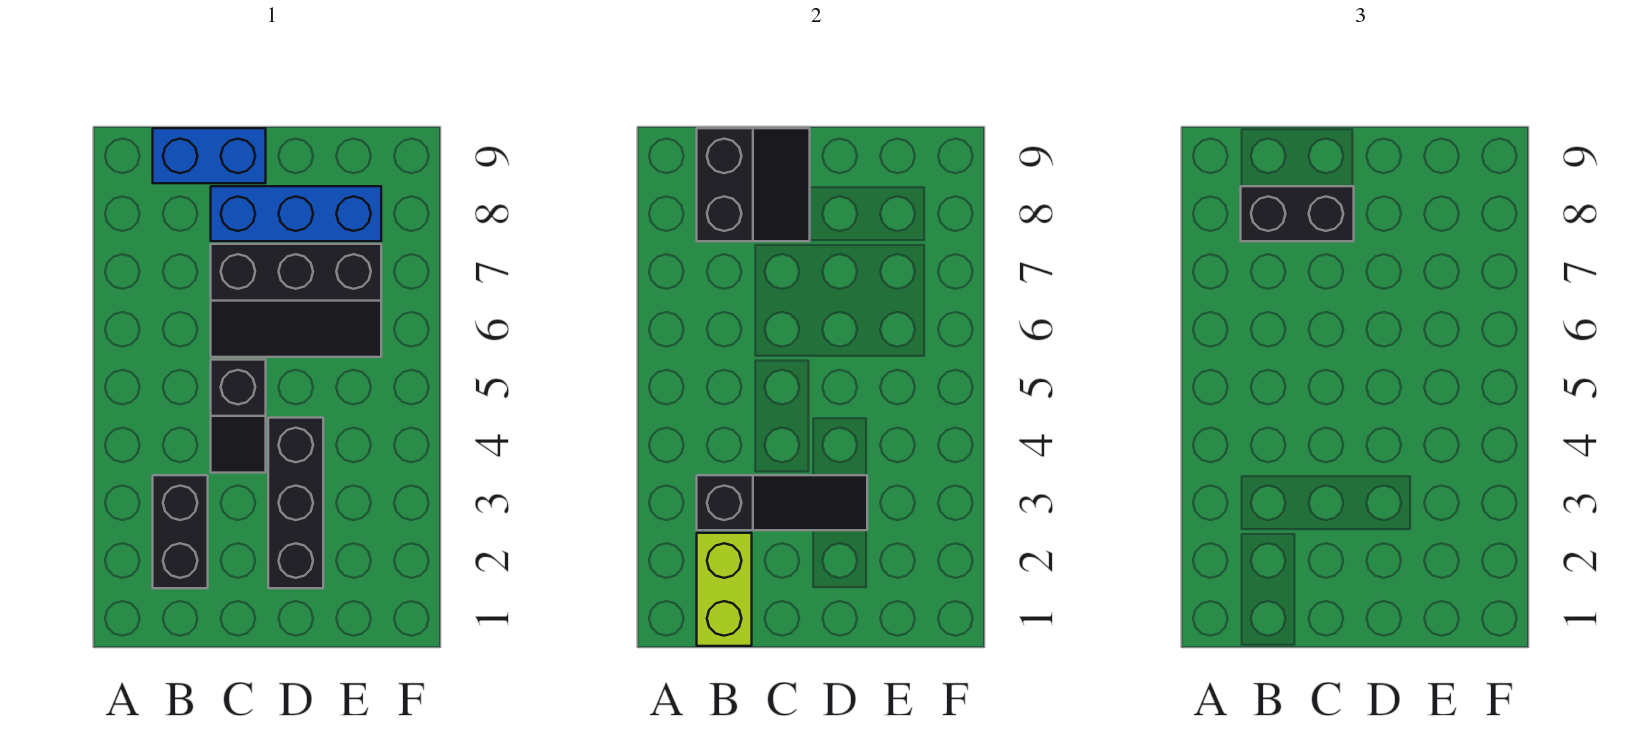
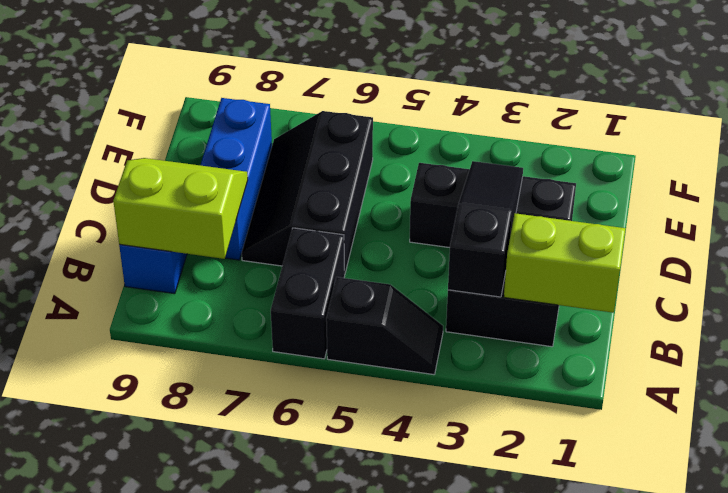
black slope B8:C9 level 2 top B -> lime slope B8:C9 level 2 top B
black brick B8:C8 level 3 -> black brick A6:B6 level 1
black slope C4:C5 level 1 top 5 -> black slope A4:A5 level 1 top 5
black slope C6:E7 level 1 top 7 -> black slope C6:E7 level 1 top 6

